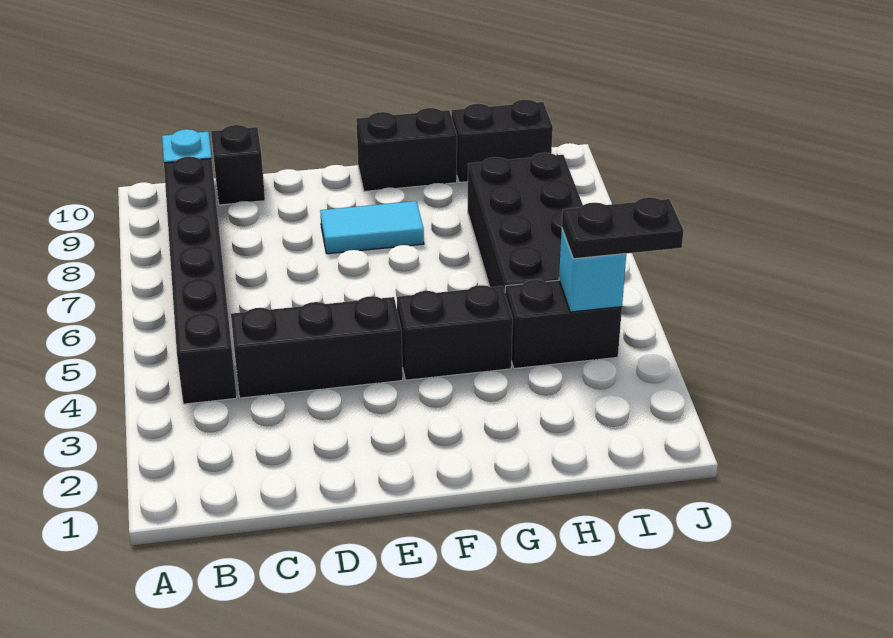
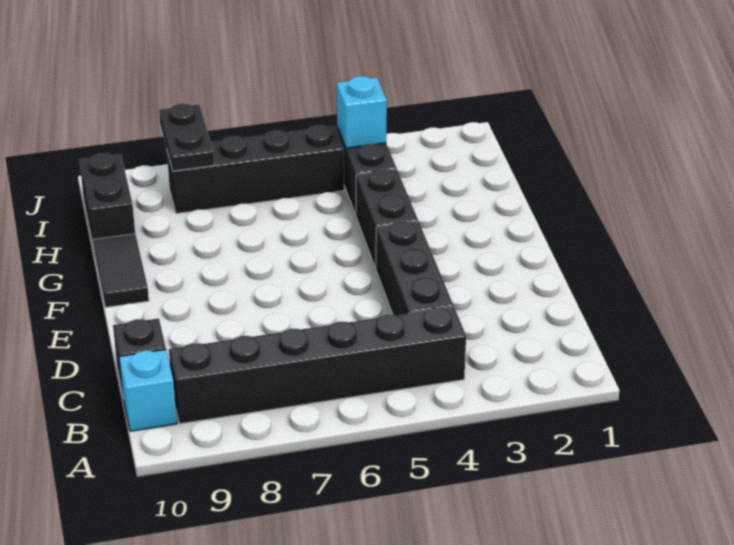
cyan tile E8:F8 level 1 -> none
black brick F10:G10 level 1 -> black tile F10:G10 level 1
black brick H5:I8 level 1 -> black brick I5:I8 level 1
black plate I4:J4 level 3 -> black plate I8:J8 level 2

